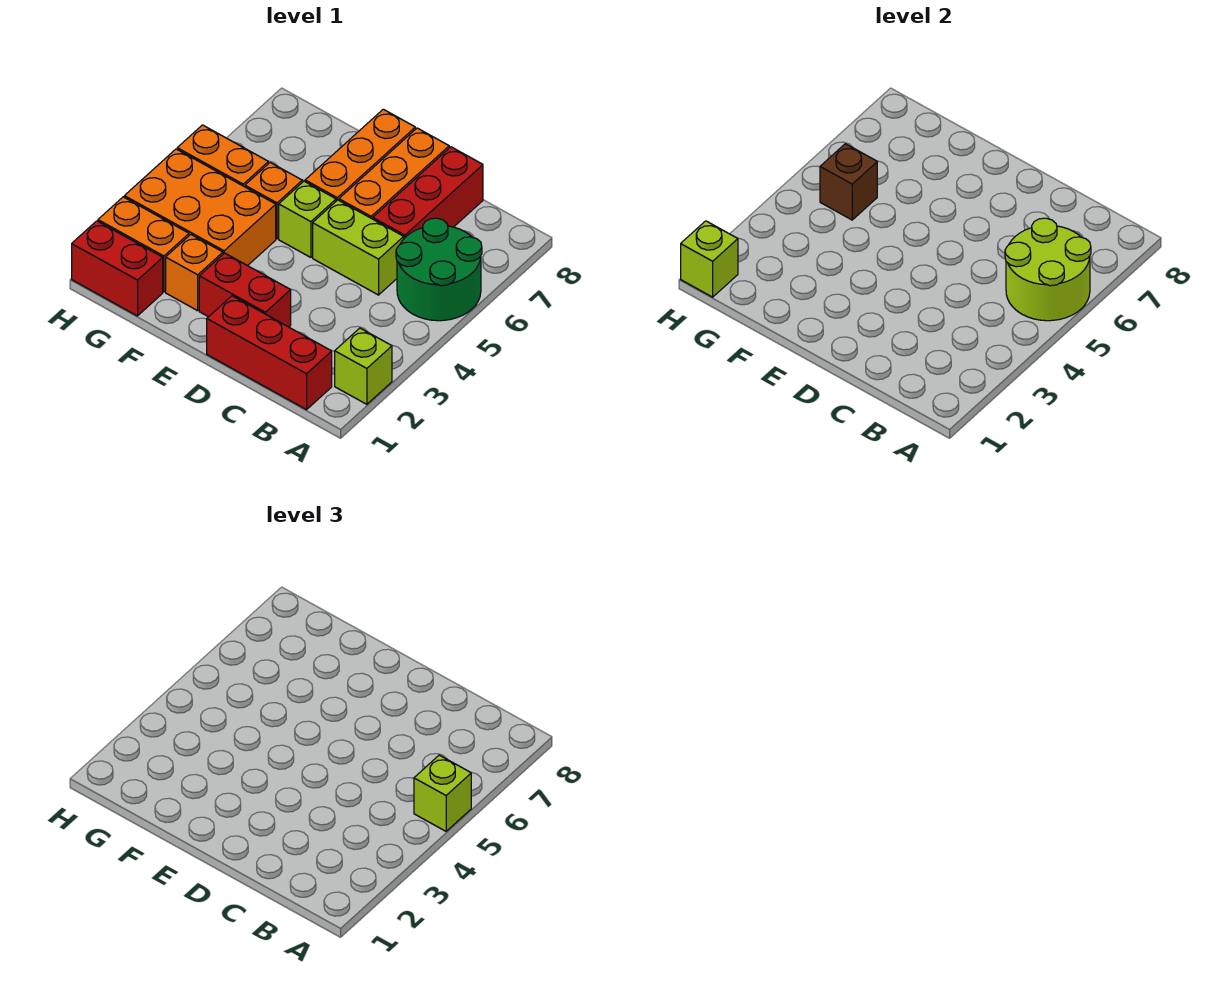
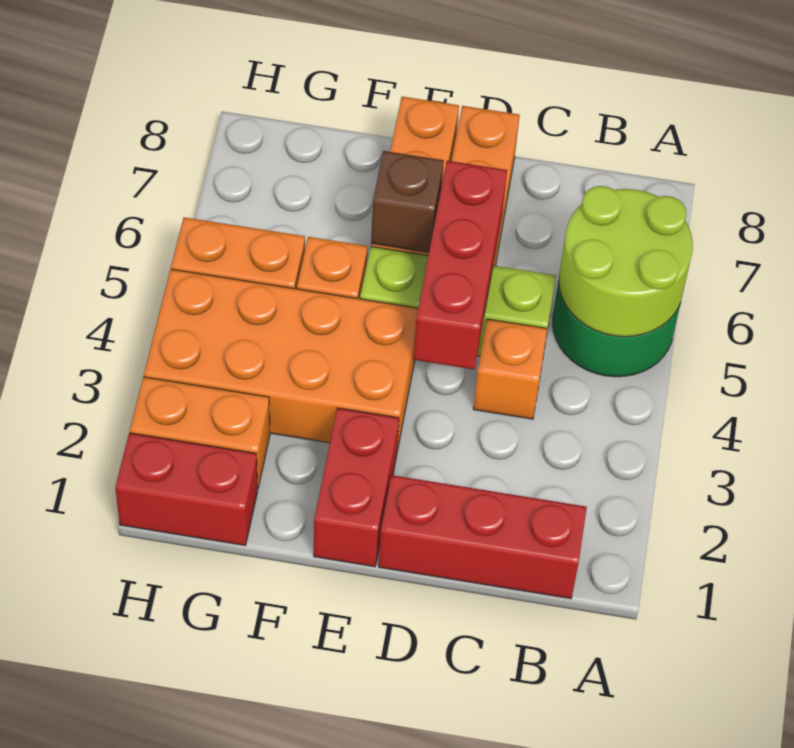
lime brick A2 level 1 -> none
lime brick A5 level 3 -> none
red brick C6:C8 level 1 -> red brick D4:D6 level 2
red brick D2:E2 level 1 -> red brick E1:E2 level 1
orange brick F2 level 1 -> orange brick C4 level 1
orange brick F3:H4 level 1 -> orange brick E3:H4 level 1
brown brick G5 level 2 -> brown brick E6 level 2
lime brick H1 level 2 -> none

